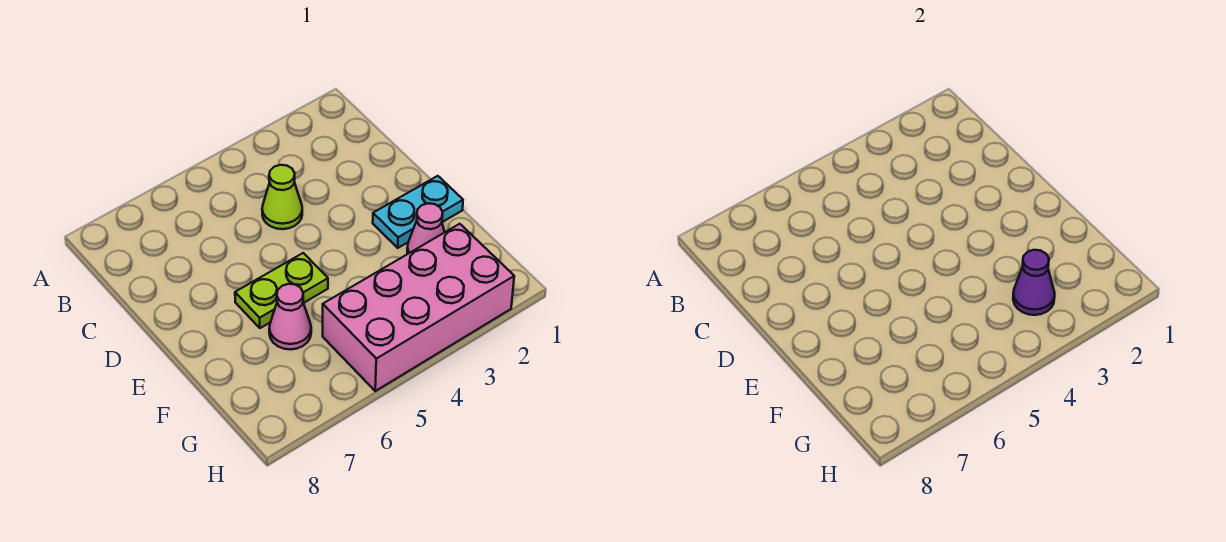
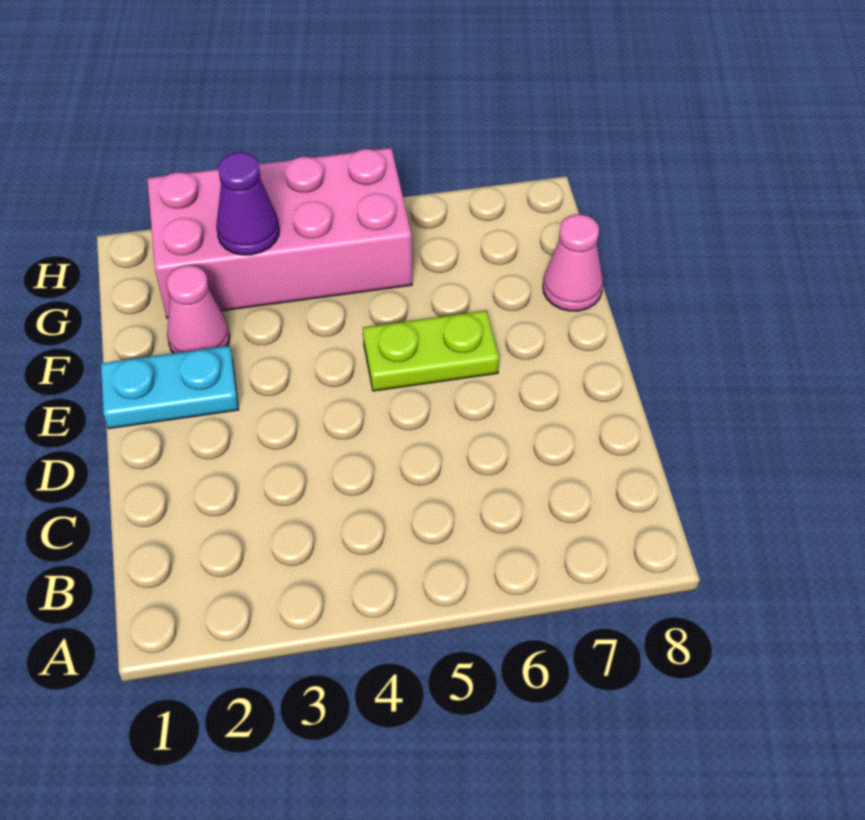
lime cone C4 level 1 -> none
pink cone F6 level 1 -> pink cone F8 level 1

